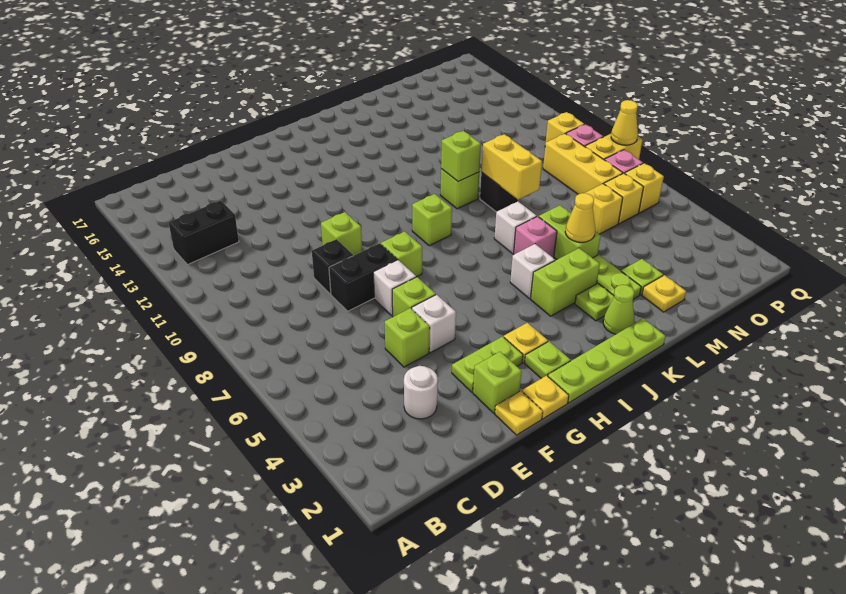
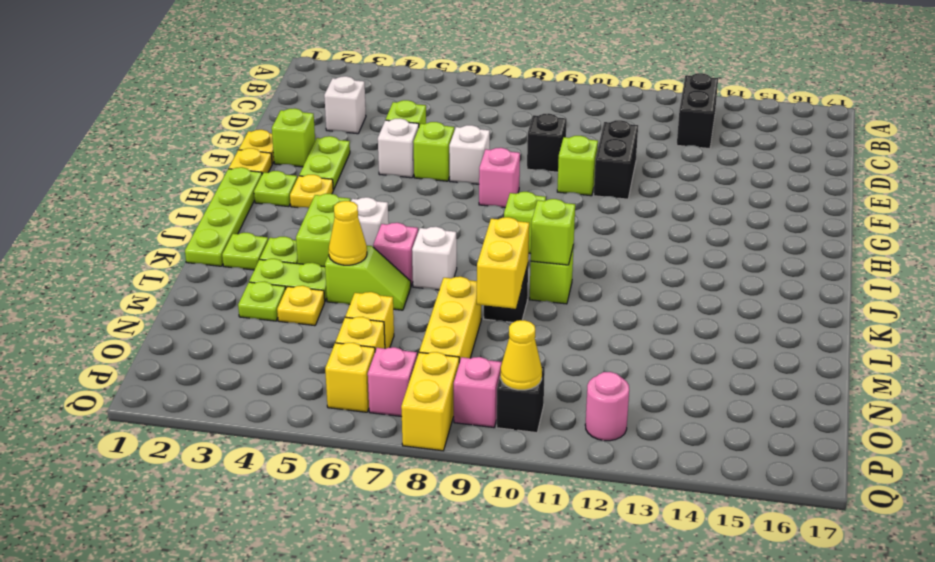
white round brick D3 level 1 -> white brick D3 level 1
black brick E8:F8 level 1 -> black brick E11:F11 level 1
lime brick G8 level 1 -> pink brick G8 level 1
lime cone K2 level 1 -> lime plate K2 level 1
lime brick L5:L6 level 1 -> lime slope L5:L6 level 1 top 5
yellow brick L8:L9 level 2 -> yellow brick L9:M9 level 2
yellow plate M2 level 1 -> yellow plate M4 level 1
yellow brick O7:O9 level 1 -> yellow brick M8:O8 level 1
yellow brick P10 level 1 -> black brick P10 level 1
none -> pink round brick P12 level 1
yellow cone Q8 level 2 -> yellow cone P10 level 2

